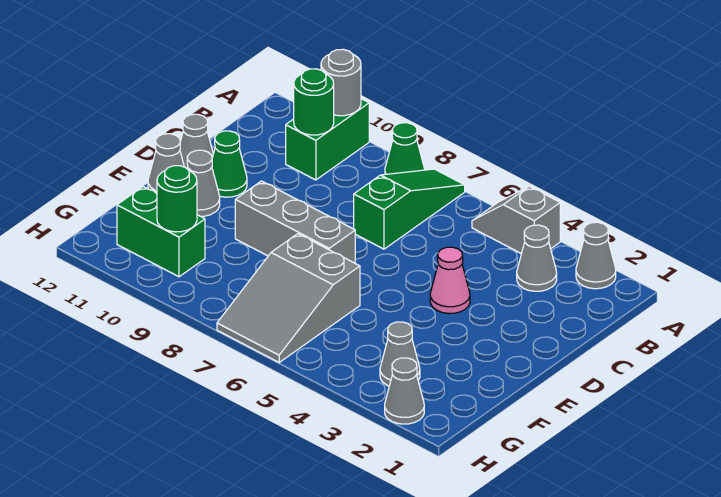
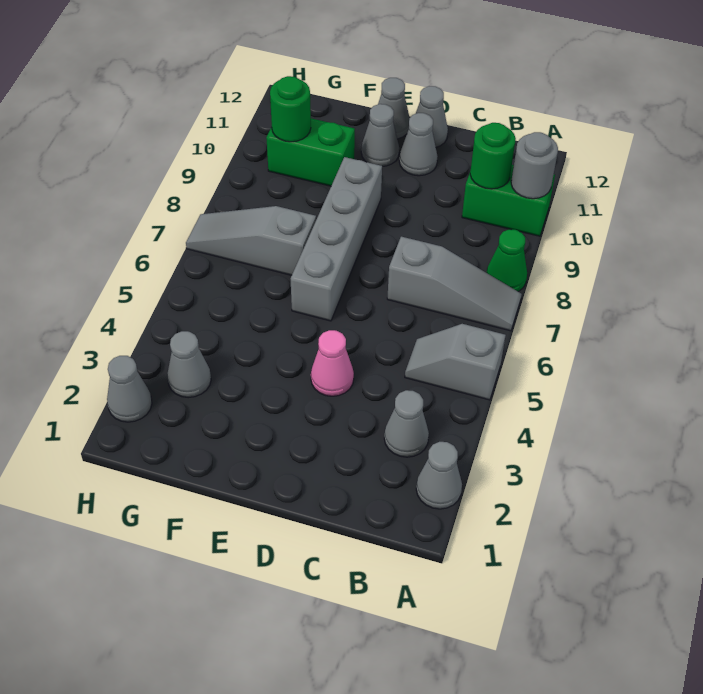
grey slope A4:A5 level 1 top 4 -> grey slope A5:B5 level 1 top A
green slope A7:C7 level 1 top C -> grey slope A7:C7 level 1 top C
green cone D11 level 1 -> grey cone D11 level 1
grey brick E7:E9 level 1 -> grey brick E6:E9 level 1
grey slope F6:H7 level 1 top F -> grey slope F7:H7 level 1 top F
green brick G10:G11 level 1 -> green brick F10:G10 level 1

